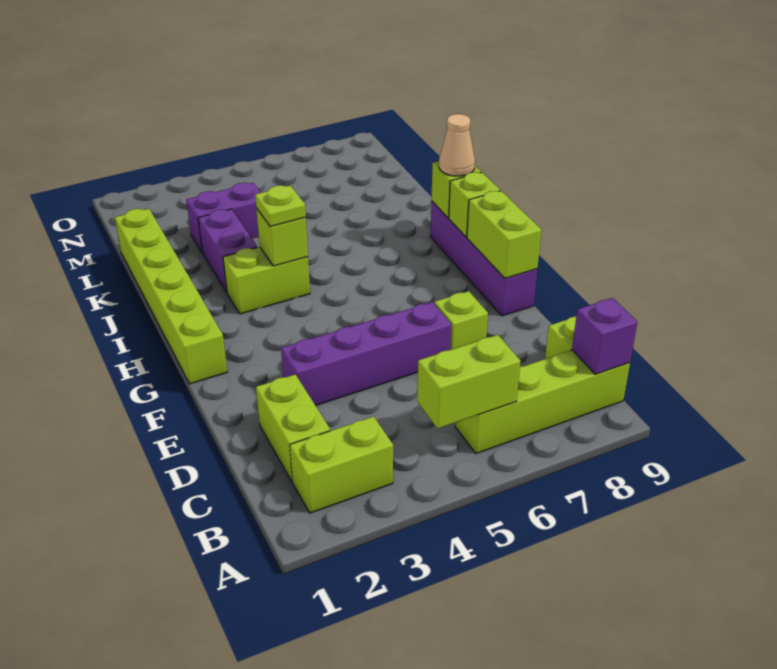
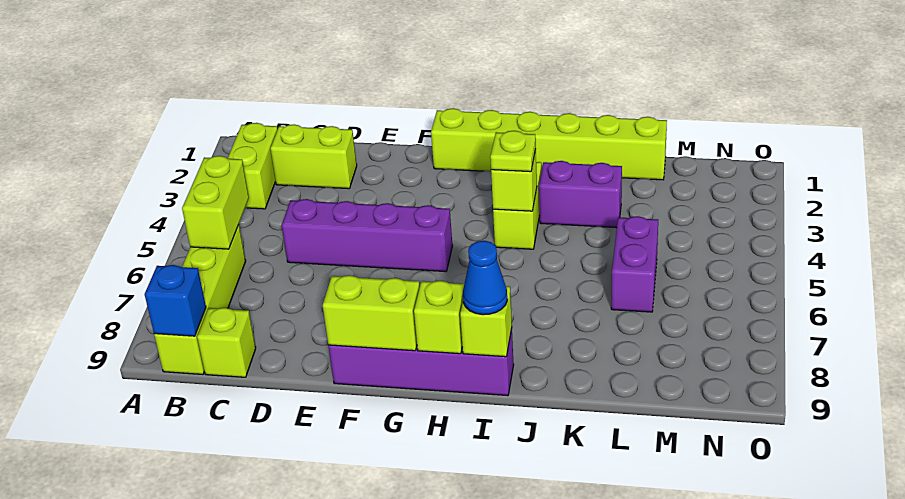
purple brick B9 level 2 -> blue brick B9 level 2
purple brick E3:E6 level 1 -> purple brick D5:G5 level 1
lime brick E7 level 1 -> none
tan cone I9 level 3 -> blue cone I9 level 3
purple brick L3:L4 level 1 -> purple brick L5:L6 level 1

